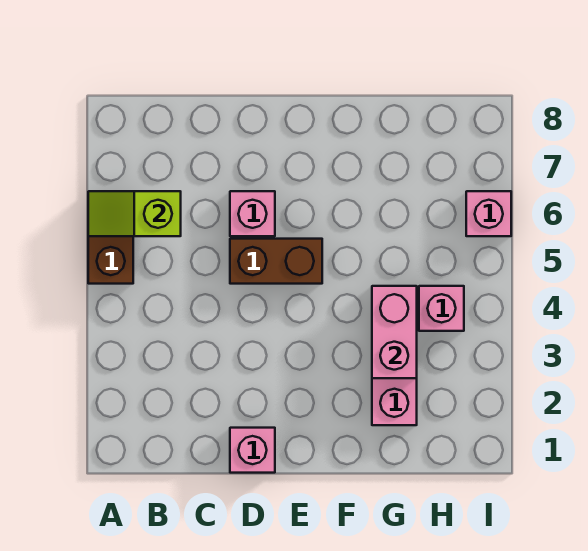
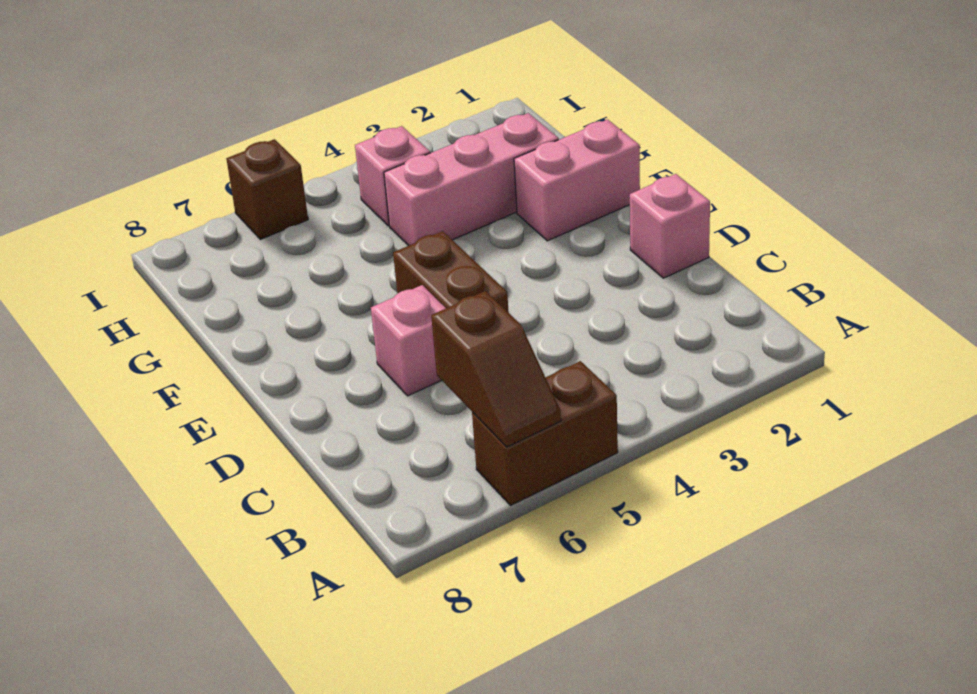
lime slope A6:B6 level 2 top B -> brown slope A6:B6 level 2 top B
pink brick G3:G4 level 2 -> pink brick F1:F2 level 1
pink brick I6 level 1 -> brown brick I6 level 1

